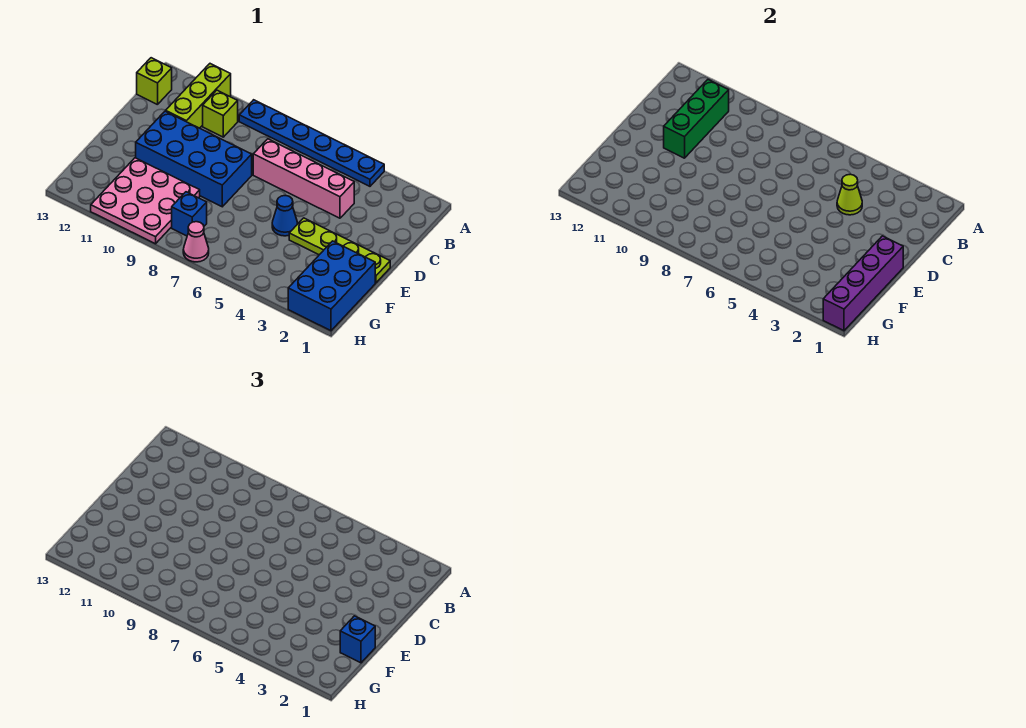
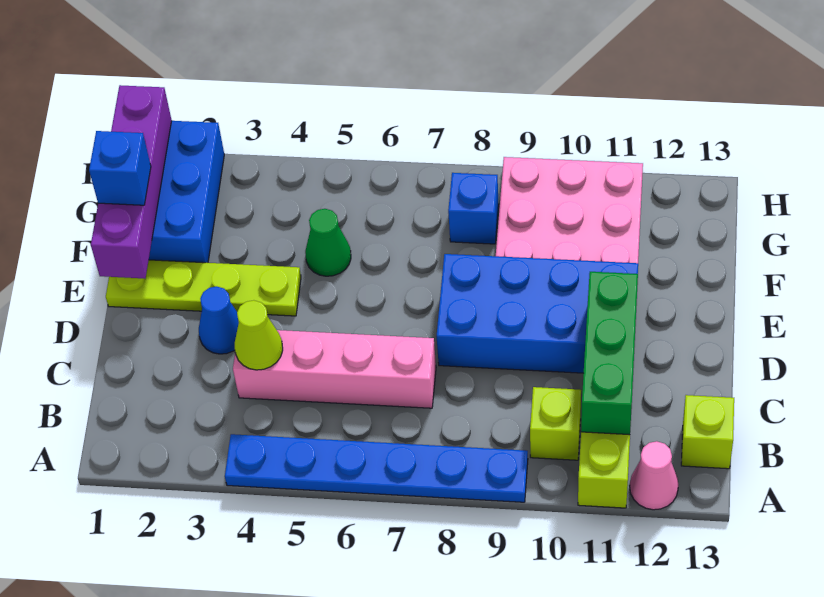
blue cone E5 level 1 -> blue cone D3 level 1
none -> green cone F5 level 1
pink cone H7 level 1 -> pink cone A12 level 1

